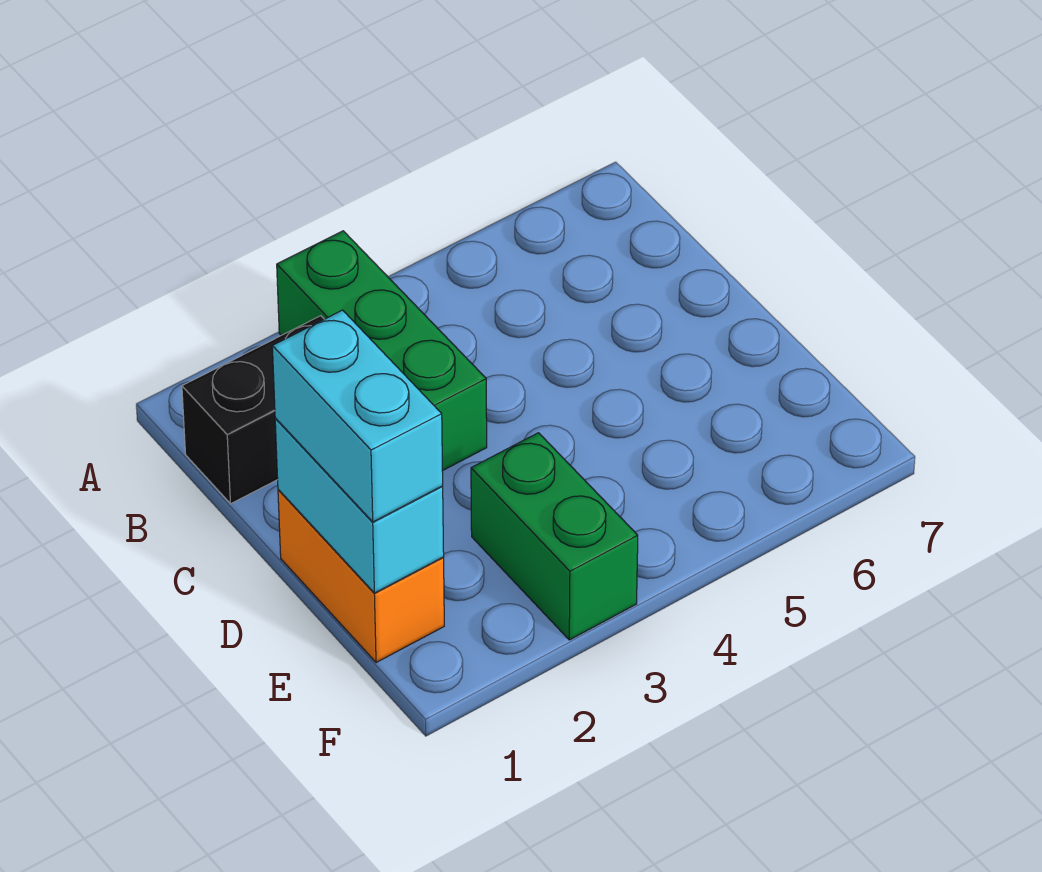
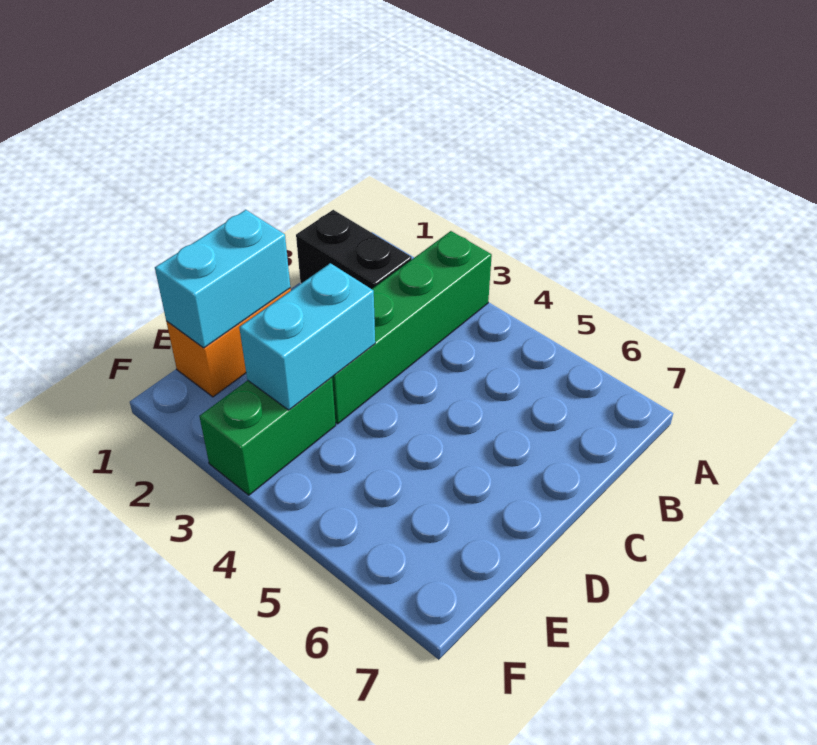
green brick A3:C3 level 1 -> green brick A3:D3 level 1
cyan brick D1:E1 level 3 -> cyan brick D3:E3 level 2

